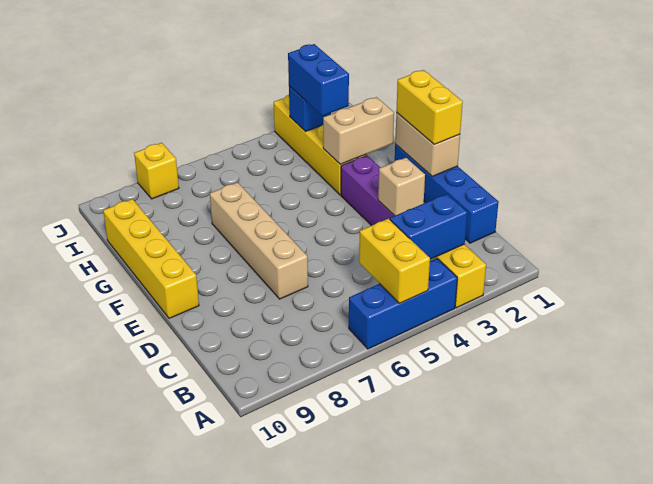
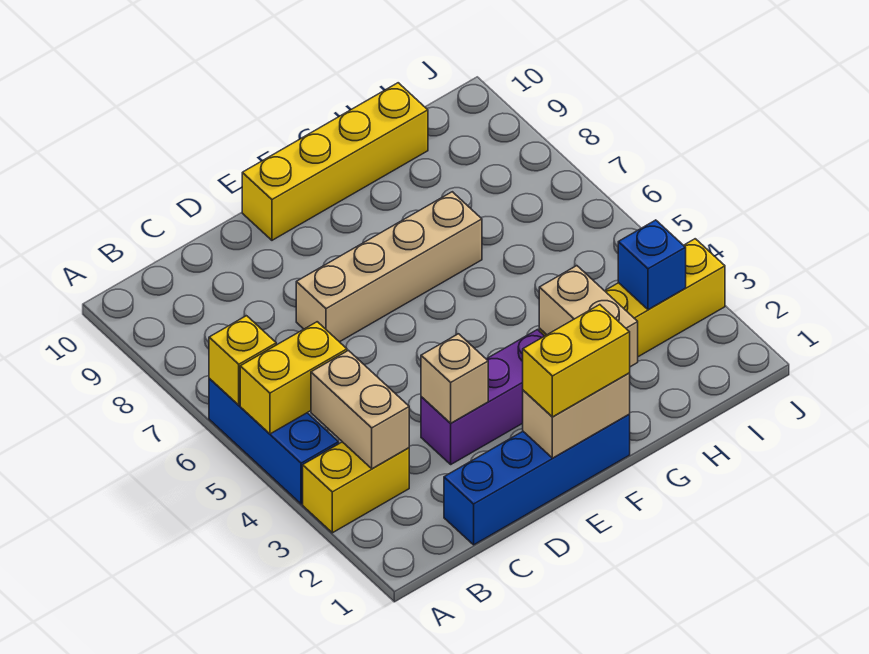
blue brick B3:B4 level 2 -> tan brick B3:B4 level 2
blue brick H3:I3 level 3 -> none
yellow brick J8 level 1 -> yellow brick A6 level 2

